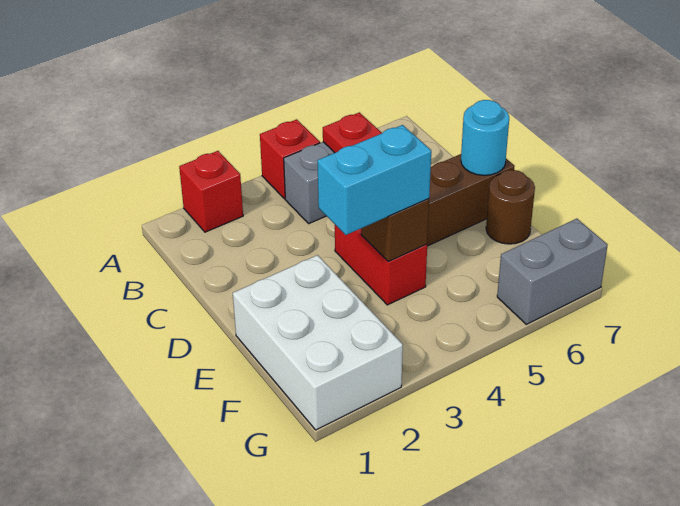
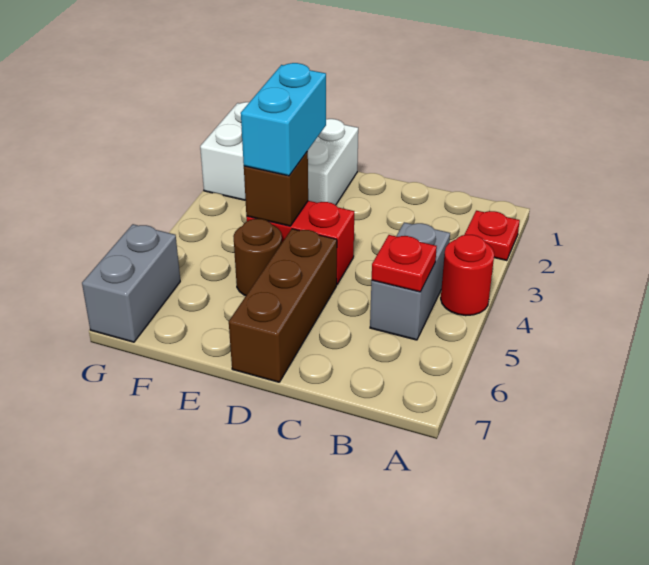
red brick A2 level 1 -> red plate A2 level 1
red brick A4 level 1 -> red round brick A4 level 1
cyan round brick D7 level 2 -> none
brown round brick E7 level 1 -> brown round brick E5 level 1

